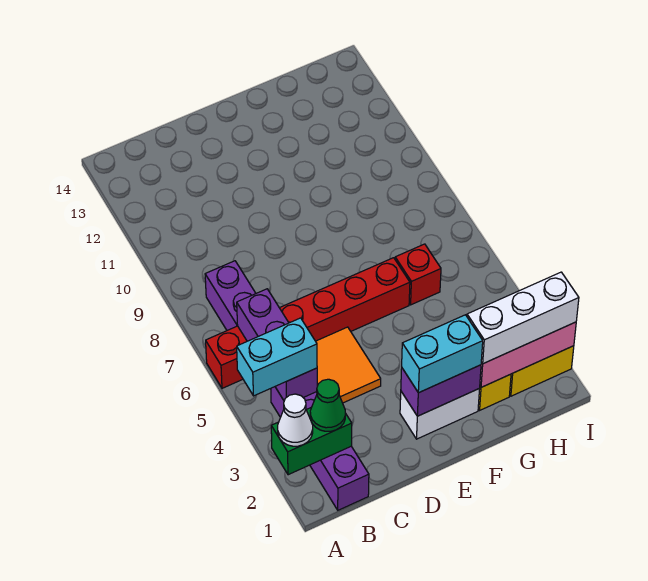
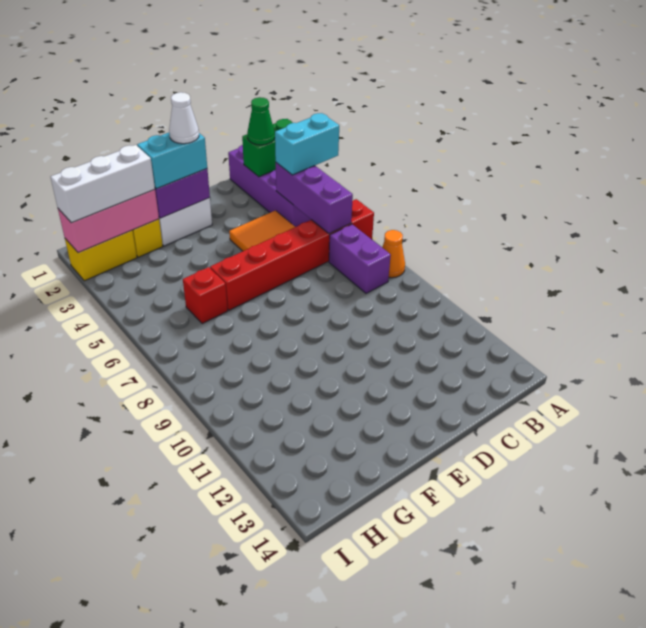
white cone A2 level 3 -> white cone E2 level 4
none -> orange cone A8 level 1

